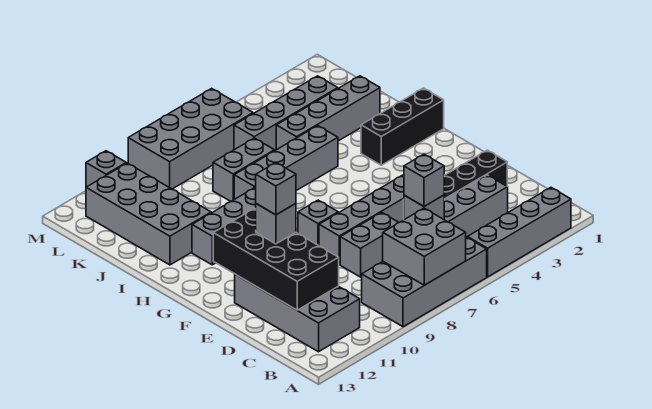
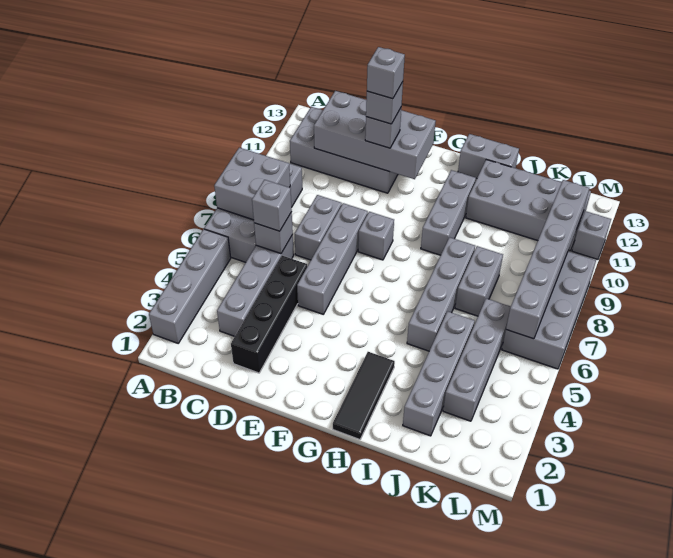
black brick C11:F12 level 2 -> grey brick C11:F12 level 2
none -> grey brick E11 level 5
black brick H1:H3 level 1 -> black tile H1:H3 level 1
none -> grey brick H13:I13 level 1
none -> grey brick L6:L11 level 2

